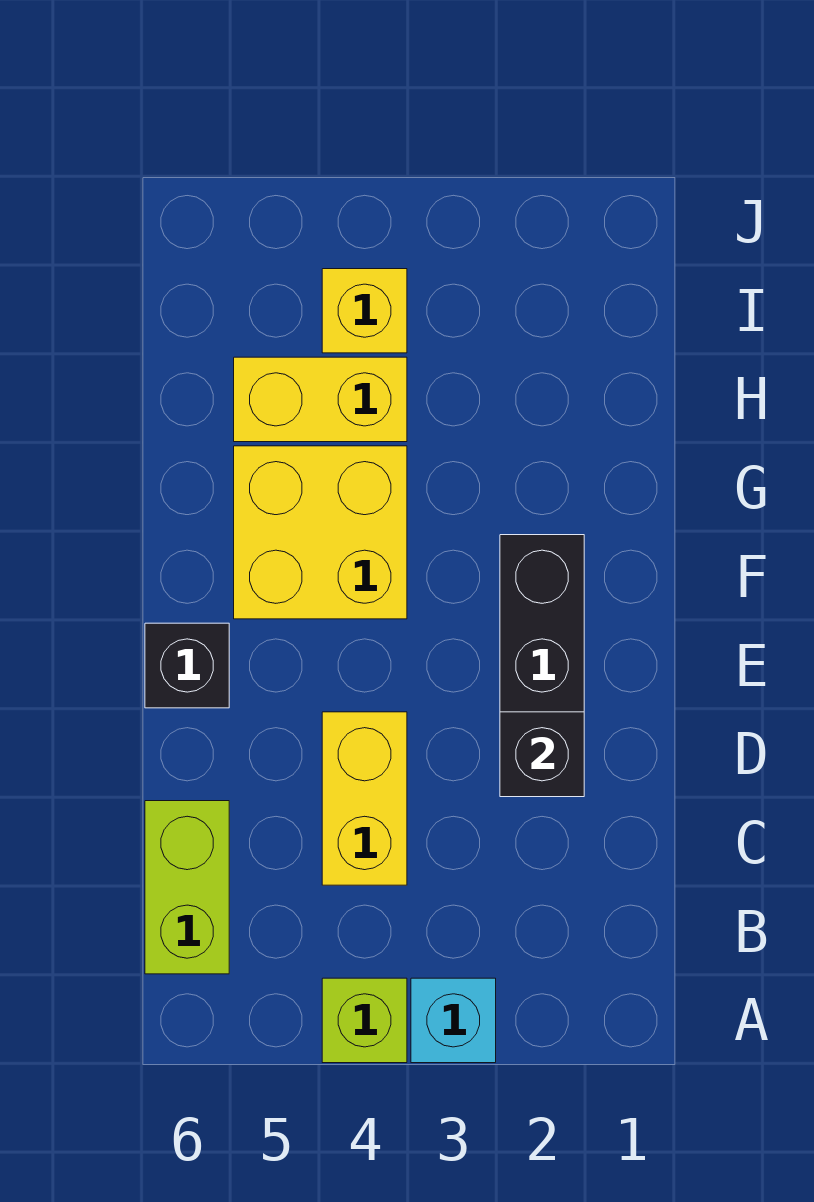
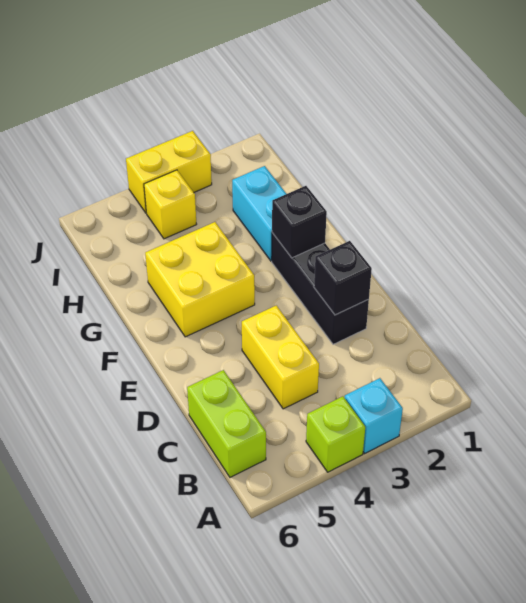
black brick E6 level 1 -> black brick F2 level 2
none -> cyan brick G2:H2 level 1
yellow brick H4:H5 level 1 -> yellow brick J3:J4 level 1

